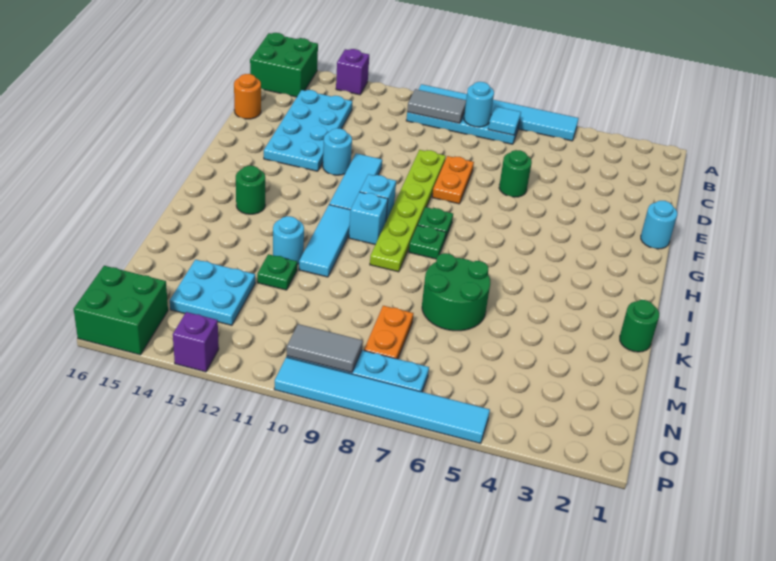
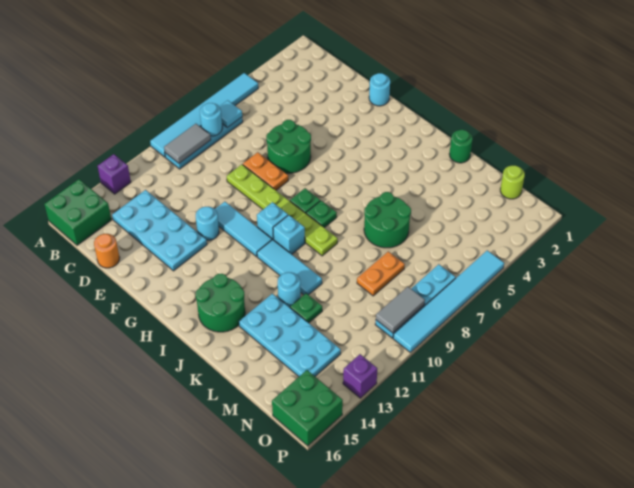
green round brick E6 level 1 -> green round brick E6:F7 level 1
green round brick I14 level 1 -> green round brick I14:J15 level 1
orange plate M8:N8 level 1 -> orange plate M8:M9 level 1
cyan plate M13:N14 level 1 -> cyan plate K13:N14 level 1
none -> lime round brick N1 level 1

